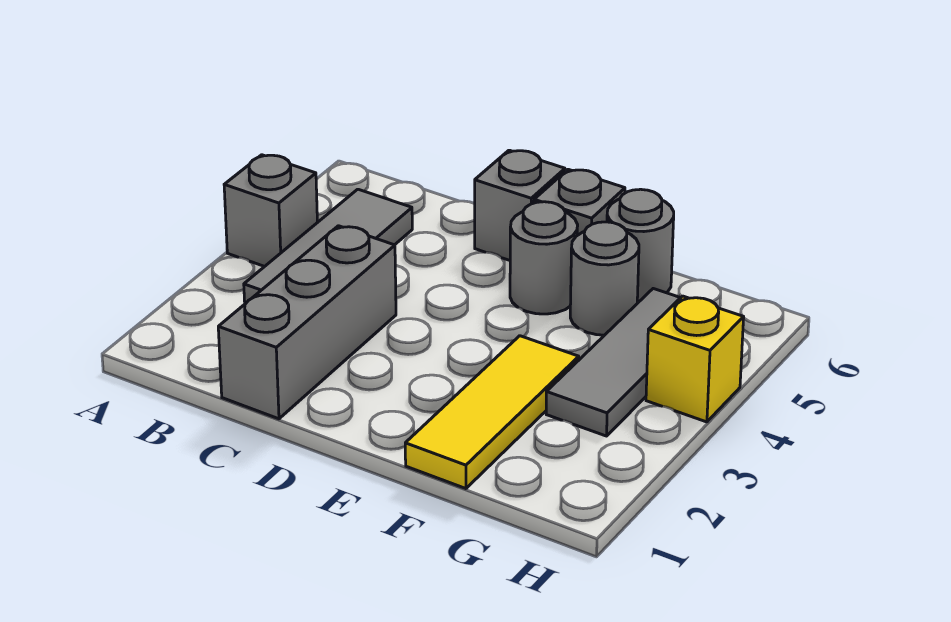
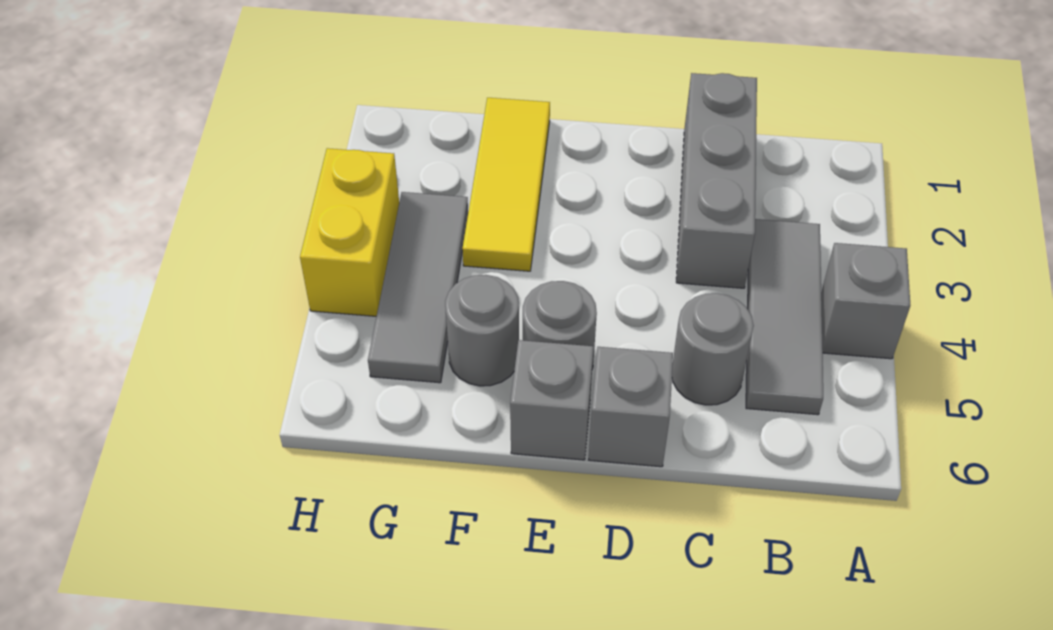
grey round brick F6 level 1 -> grey round brick C5 level 1
yellow brick H4 level 1 -> yellow brick H3:H4 level 1

